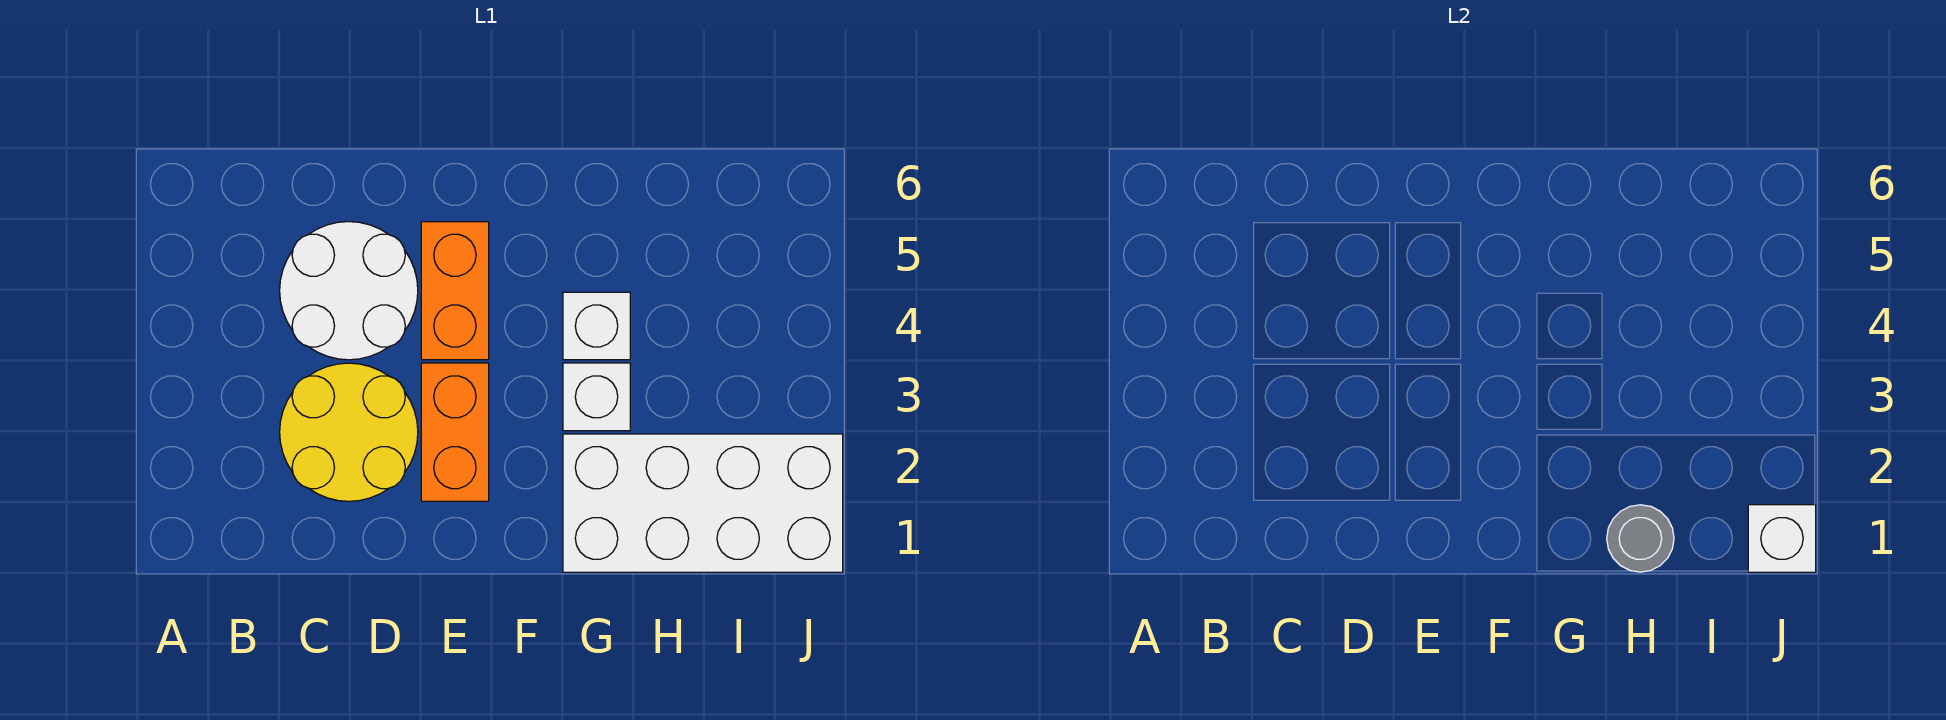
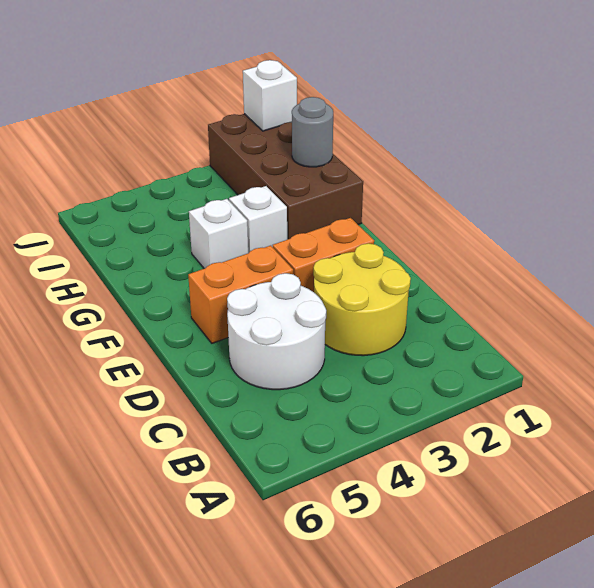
white brick G1:J2 level 1 -> brown brick G1:J2 level 1

